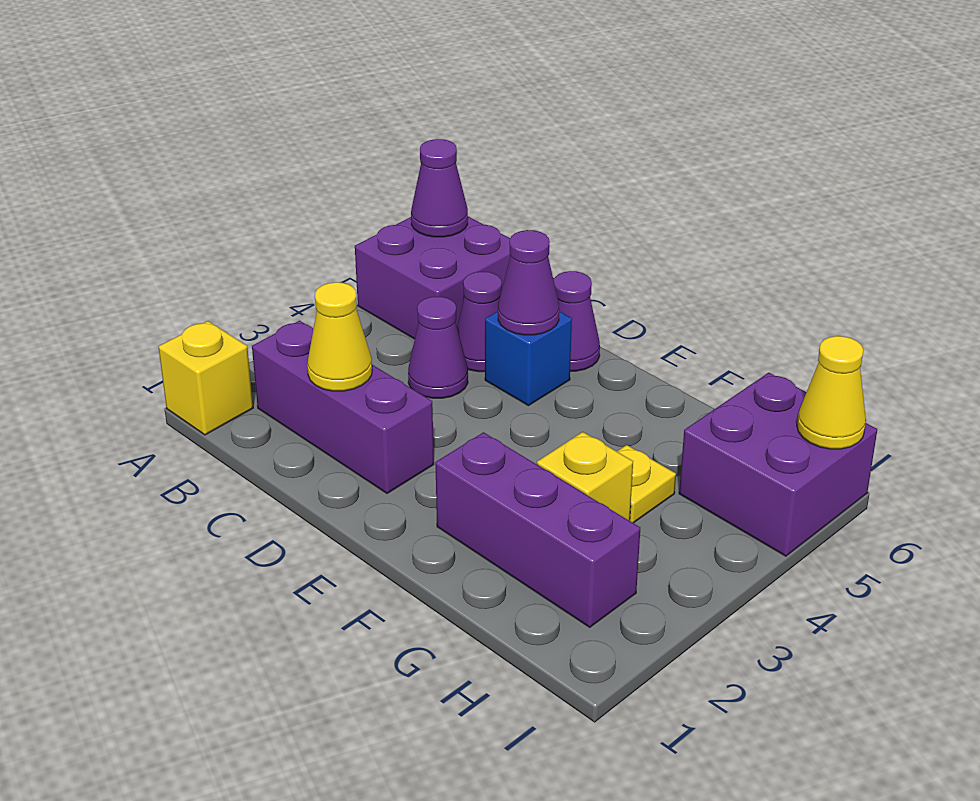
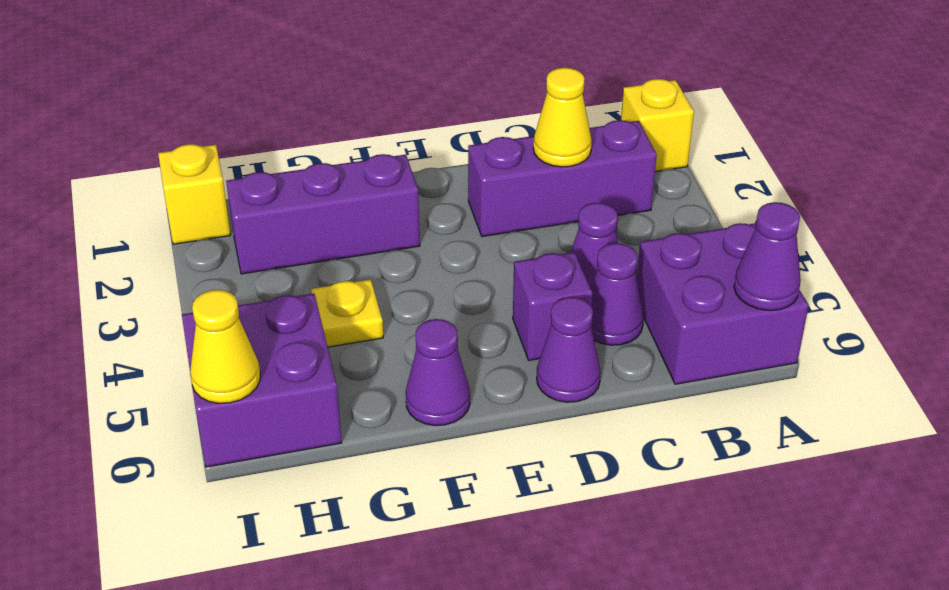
blue brick D5 level 1 -> purple brick D5 level 1
purple cone D5 level 2 -> purple cone F6 level 1
yellow brick G3 level 1 -> yellow brick I1 level 1

